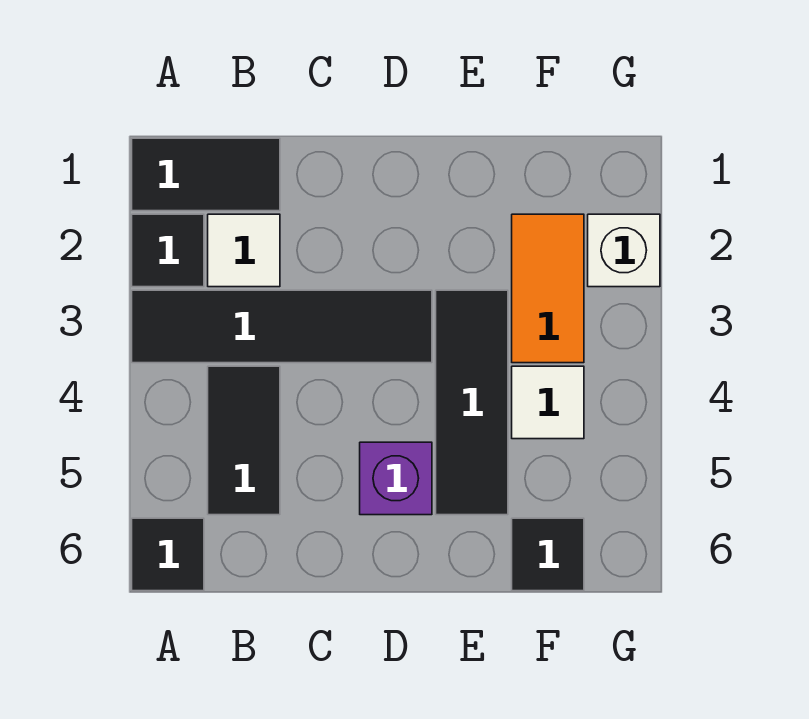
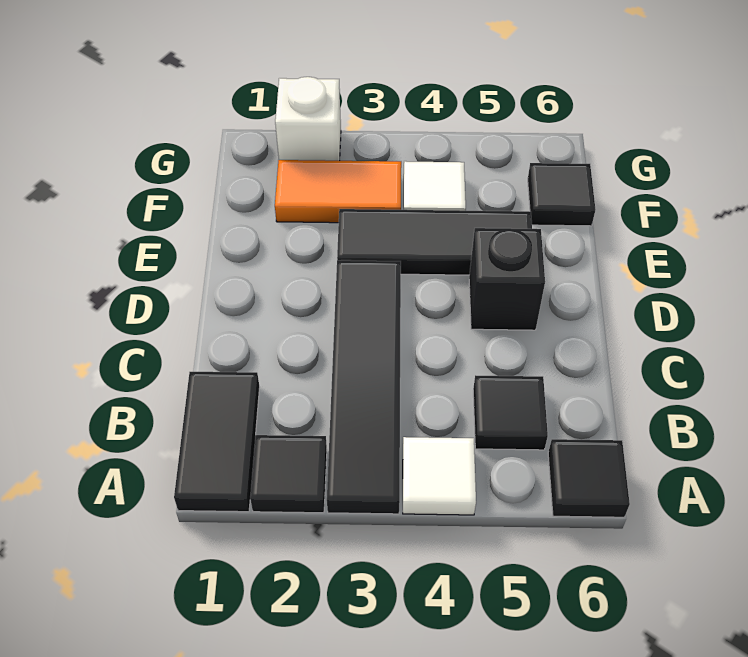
white tile B2 level 1 -> white tile A4 level 1
black tile B4:B5 level 1 -> black tile B5 level 1
purple brick D5 level 1 -> black brick D5 level 1

